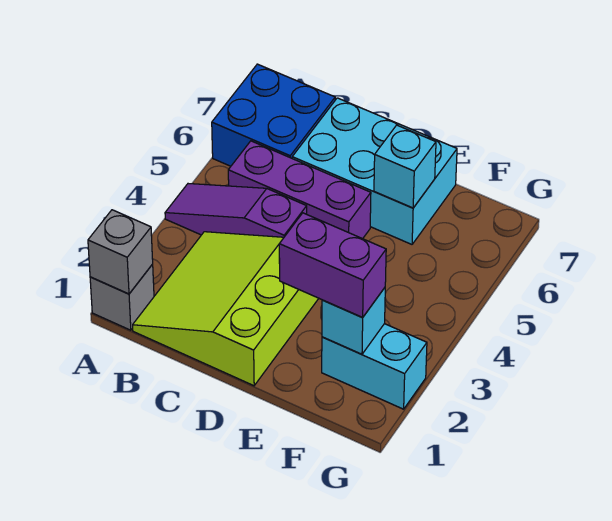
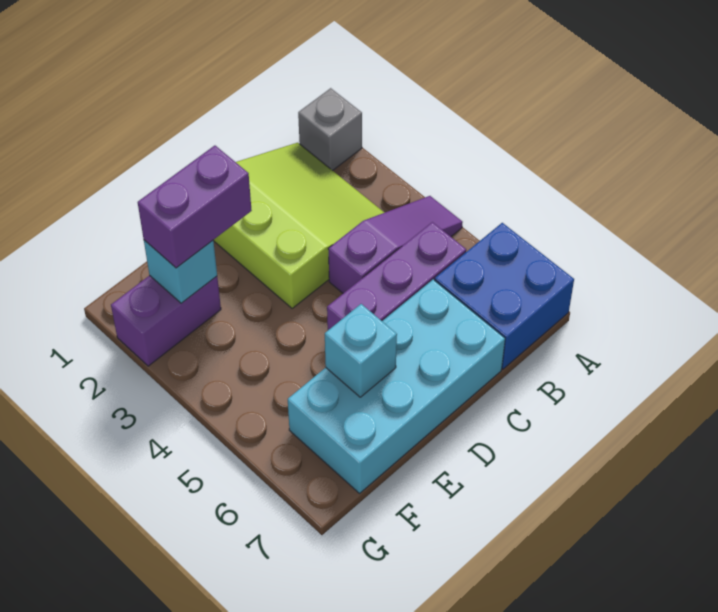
grey brick A1 level 2 -> none
cyan brick C6:E7 level 1 -> cyan brick C6:F7 level 1
cyan brick F2:G2 level 1 -> purple brick F2:G2 level 1

